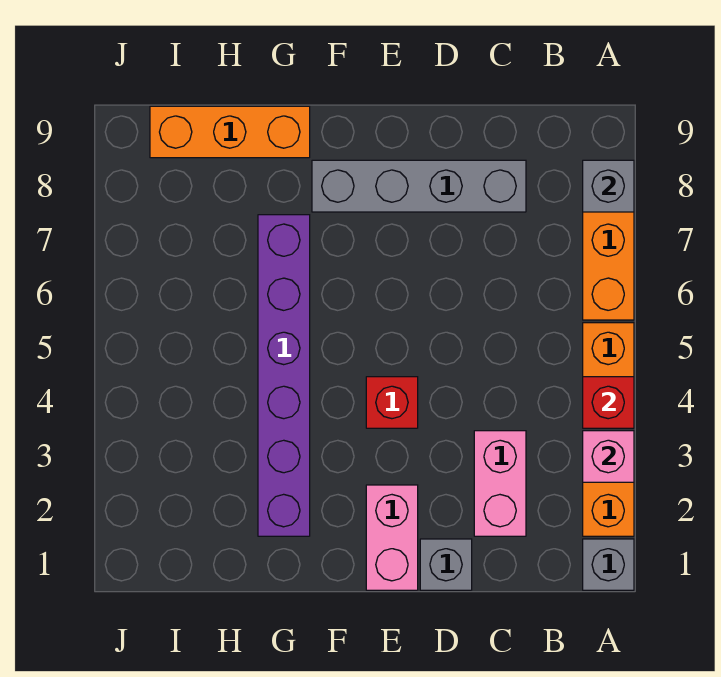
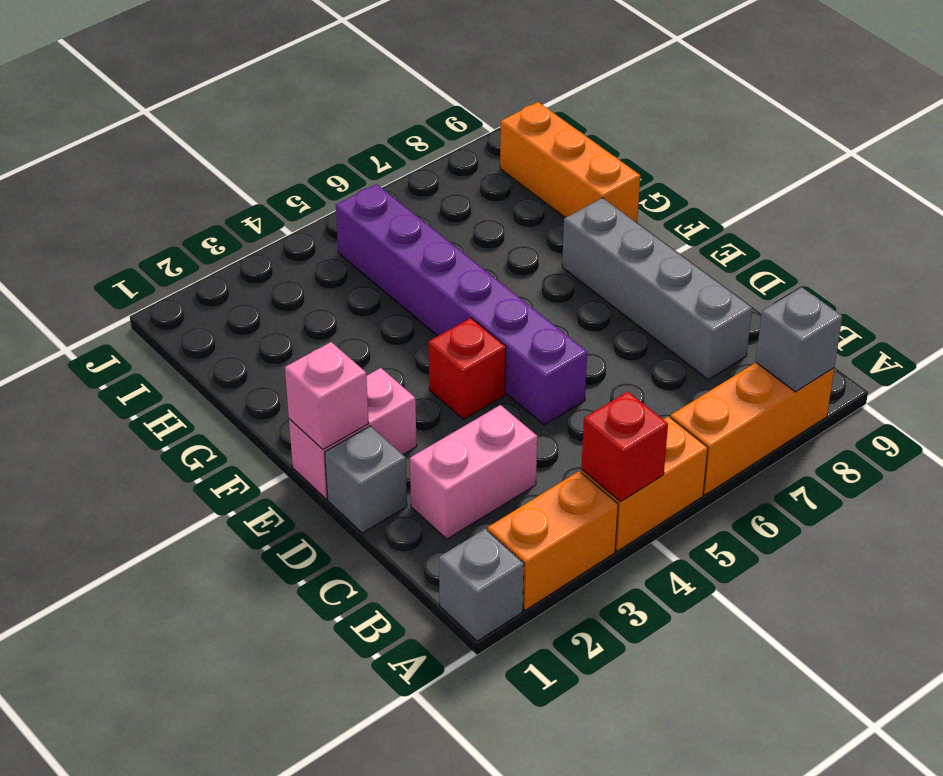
pink brick A3 level 2 -> pink brick E1 level 2
purple brick G2:G7 level 1 -> purple brick D5:I5 level 1

